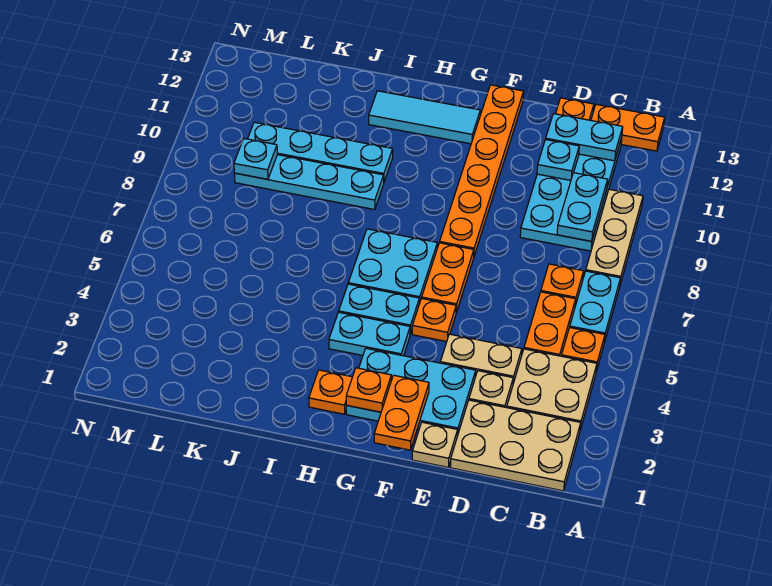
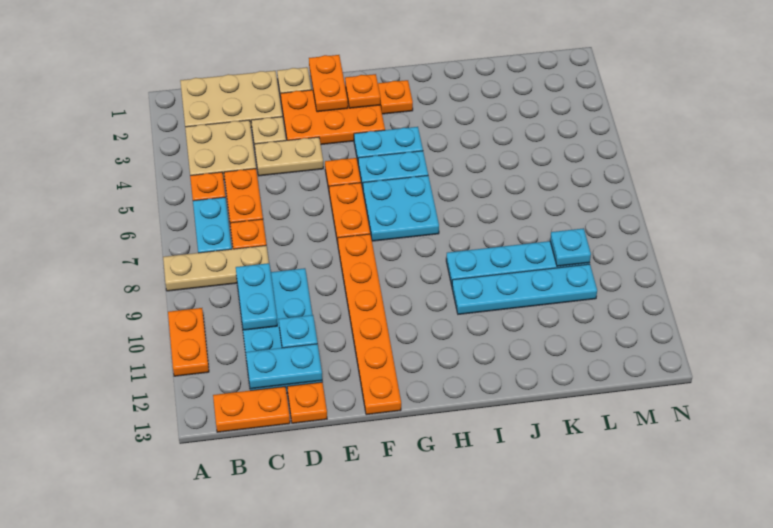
none -> orange plate A10:A11 level 1
tan plate B8:B10 level 1 -> tan plate A8:C8 level 1
cyan plate E2:G3 level 1 -> orange plate E2:G3 level 1
cyan tile G12:I12 level 1 -> none

